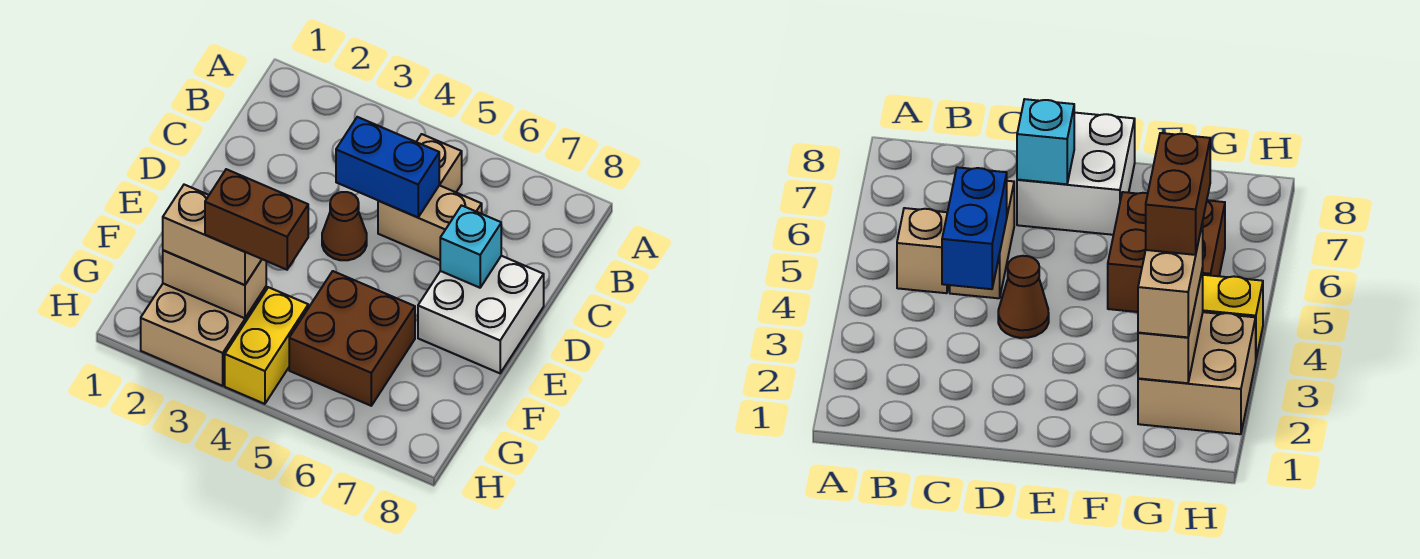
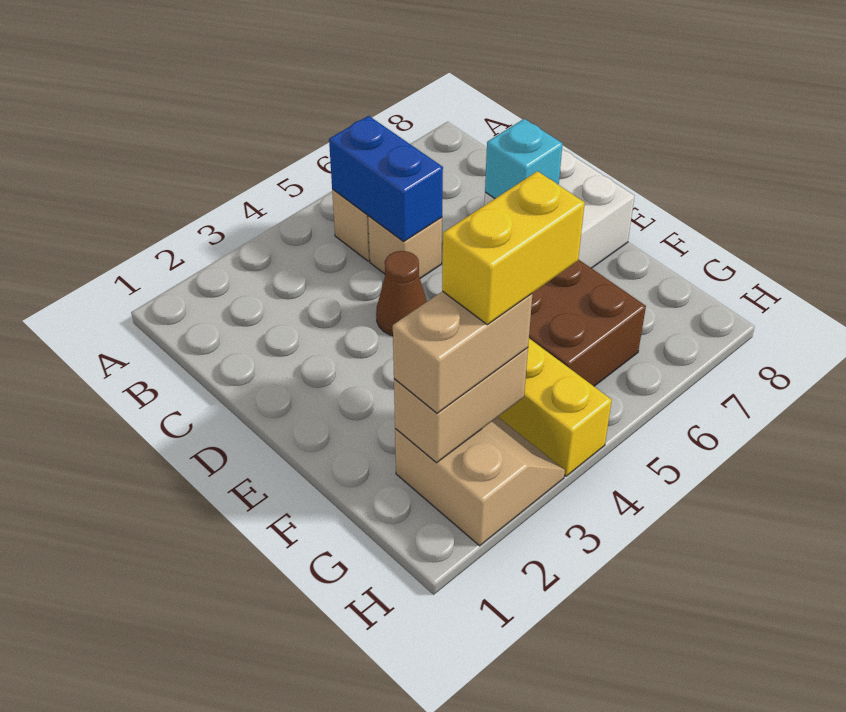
blue brick C4:C5 level 2 -> blue brick B5:C5 level 2
tan brick C5:C6 level 1 -> tan brick C5 level 1
tan brick G2:H3 level 1 -> tan slope G2:H3 level 1 top 2
brown brick G3:G4 level 4 -> yellow brick G3:G4 level 4

